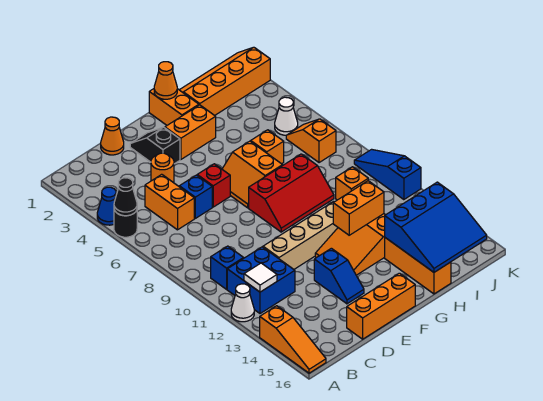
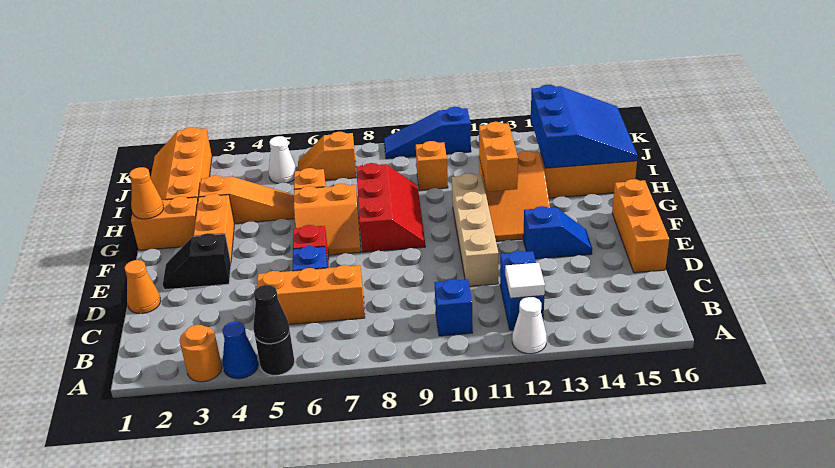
orange slope A14:A16 level 1 top 14 -> orange slope H3:H5 level 1 top 3
blue brick B11:C12 level 1 -> blue brick B12:C12 level 1
orange brick C5:C6 level 1 -> orange brick C5:C7 level 1
orange round brick D4 level 1 -> orange round brick A3 level 1

